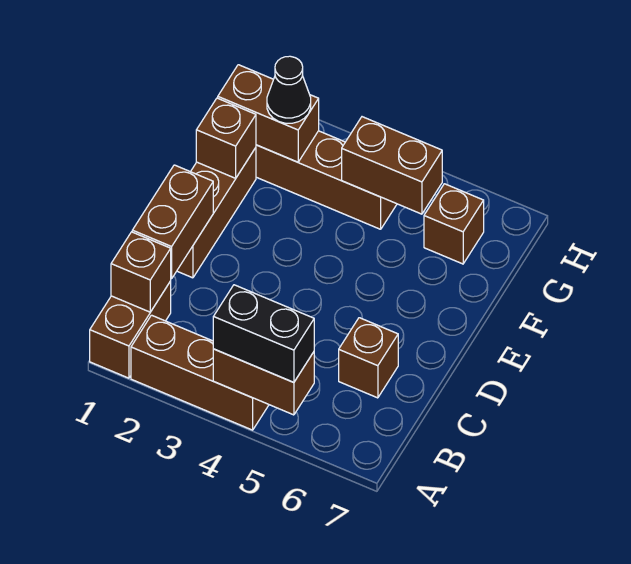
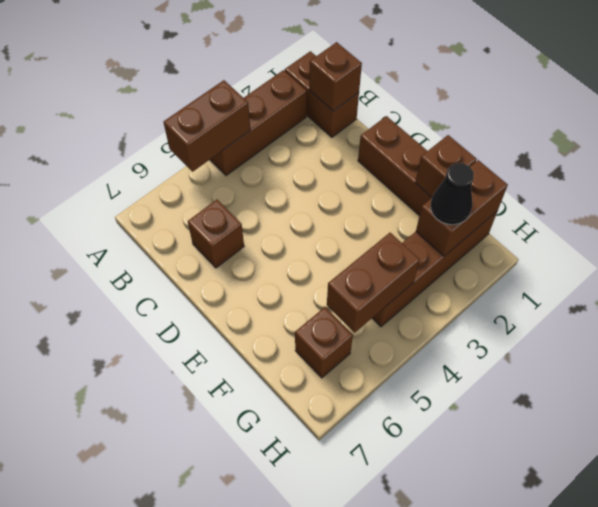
black brick A4:A5 level 3 -> none
brown brick C1:D1 level 2 -> none

